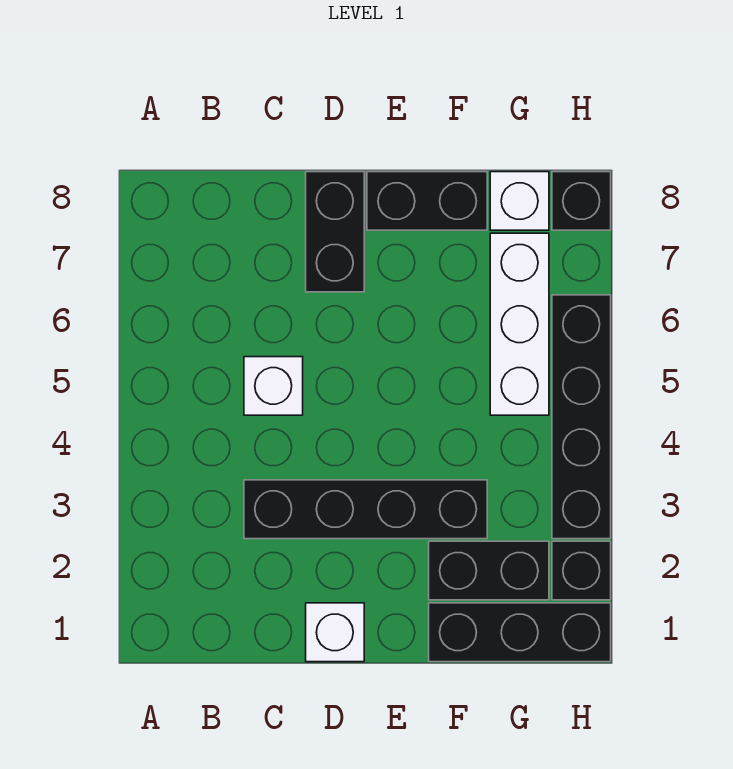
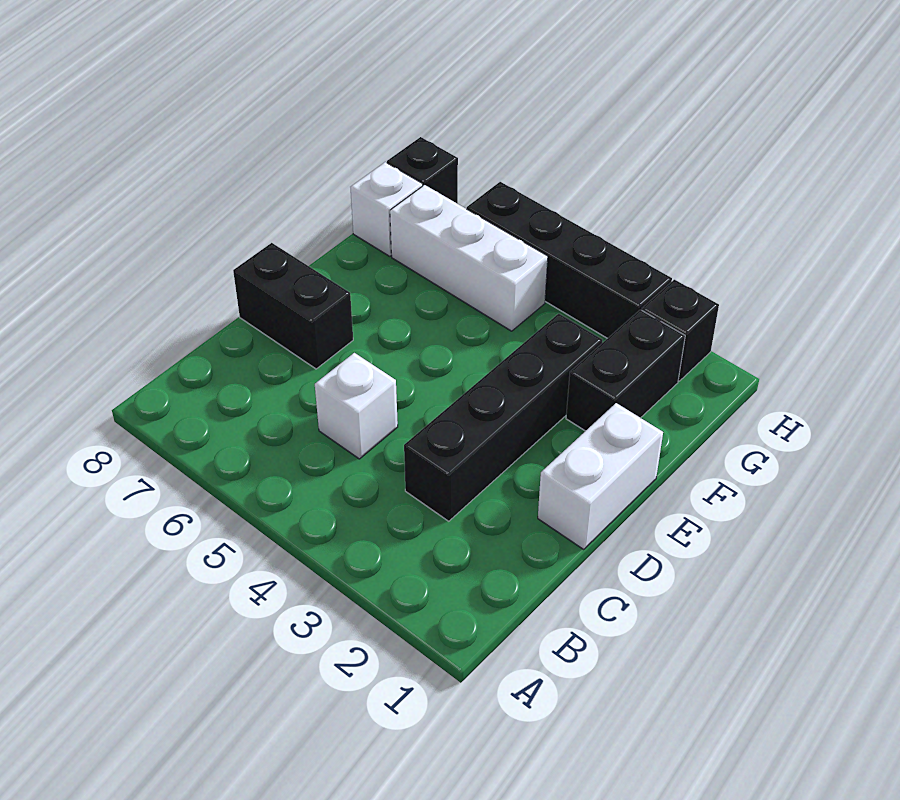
white brick D1 level 1 -> white brick D1:E1 level 1
black brick E8:F8 level 1 -> none
black brick F1:H1 level 1 -> none

